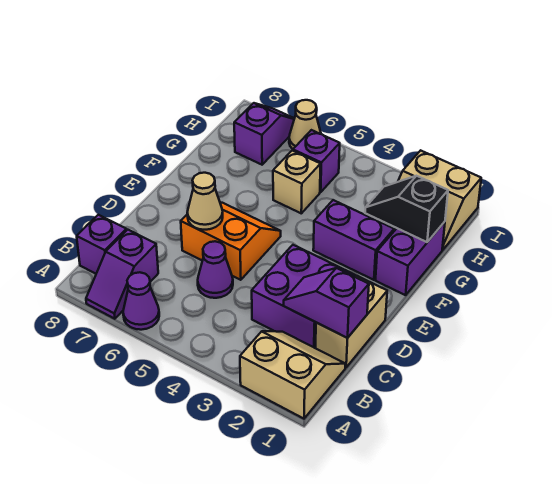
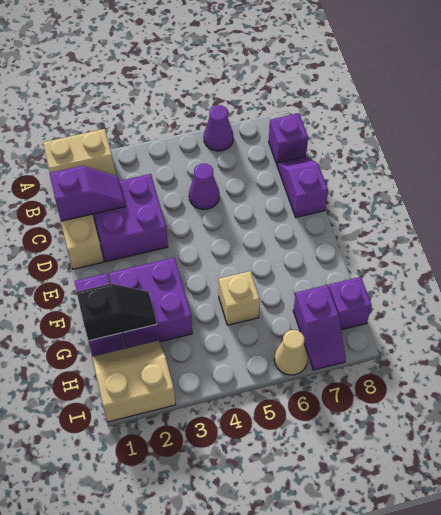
purple slope A7:B7 level 1 top B -> purple slope C8:D8 level 1 top D
orange slope D5:E6 level 1 top D -> none
tan cone D6 level 2 -> none
purple brick F2:F3 level 1 -> purple brick F2:G3 level 1
purple brick H5 level 1 -> purple brick H8 level 1

